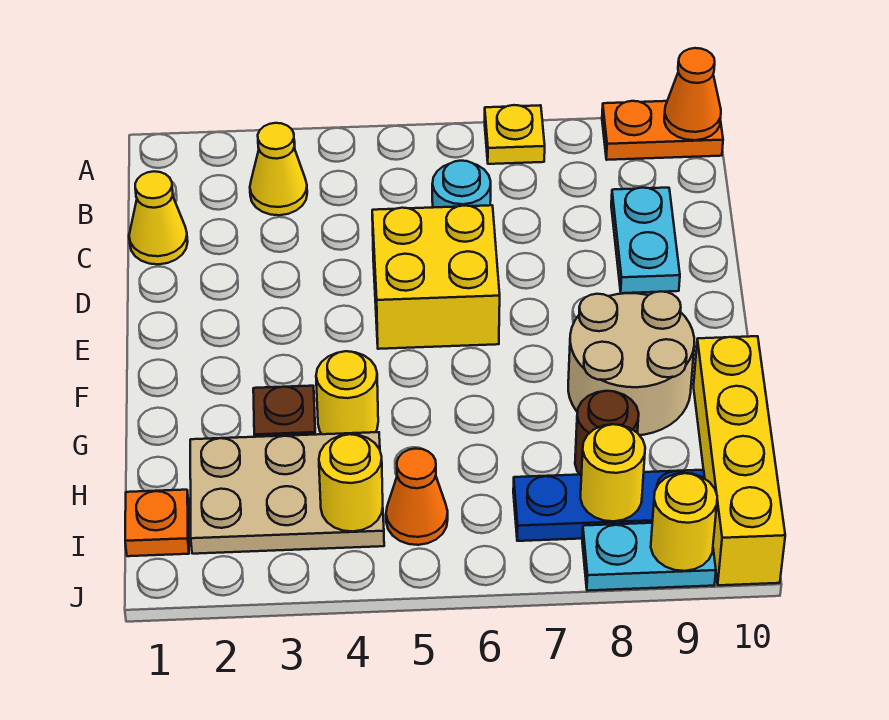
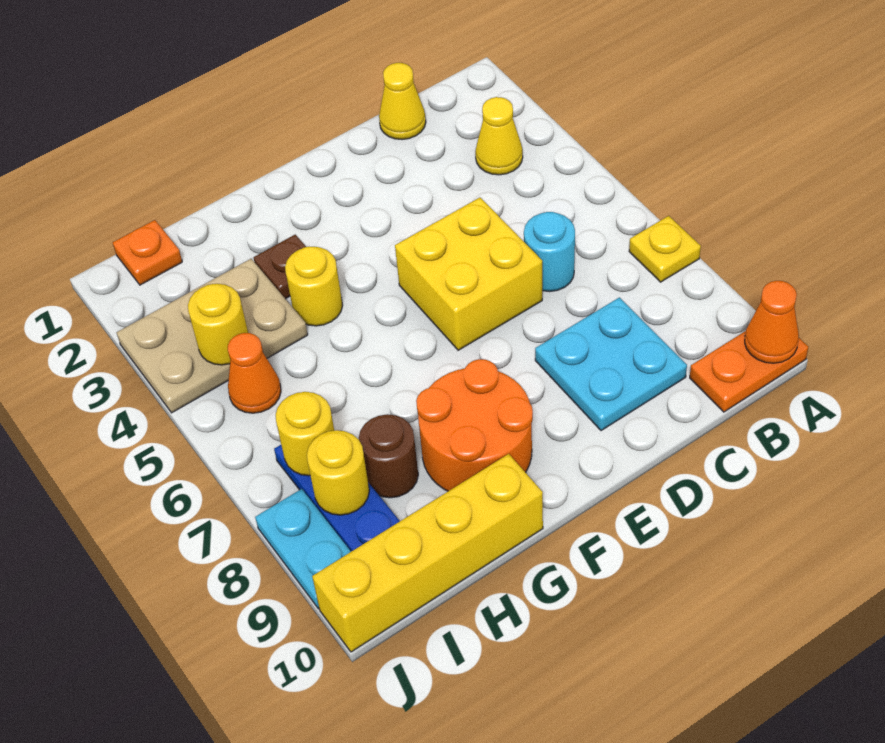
orange plate A9:A10 level 1 -> orange plate A10:B10 level 1
cyan plate C9:D9 level 1 -> cyan plate C8:D9 level 1
tan round brick F8:G9 level 1 -> orange round brick F8:G9 level 1
tan plate H2:I4 level 1 -> tan plate H3:J4 level 1
yellow round brick J9 level 2 -> yellow round brick I7 level 2

